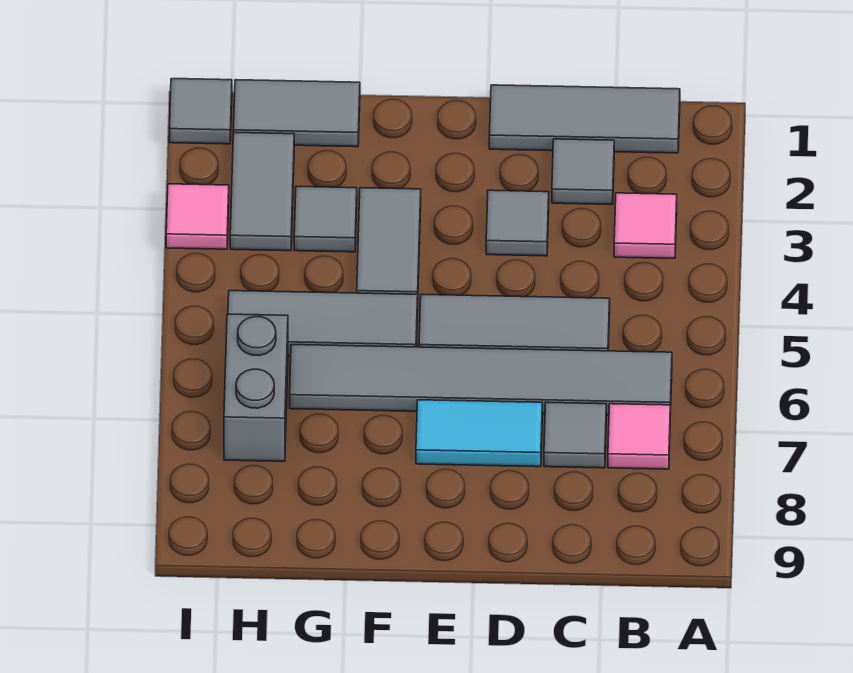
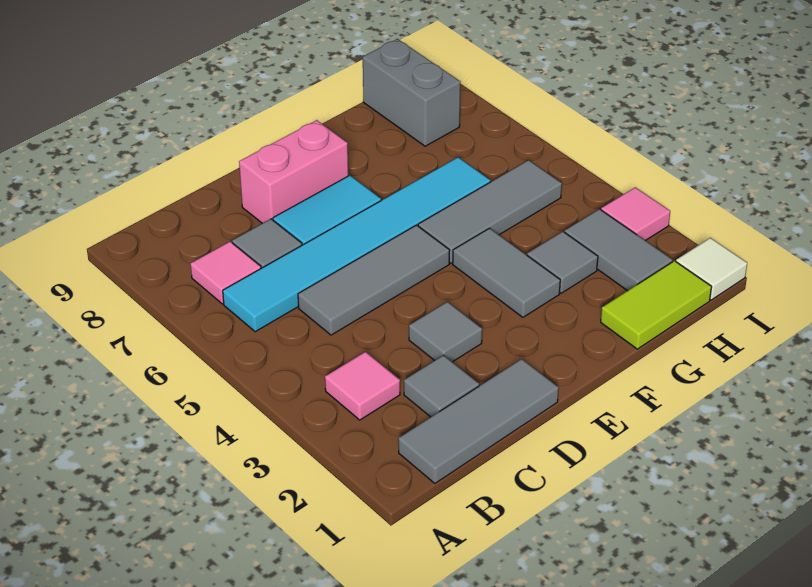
grey tile B6:G6 level 1 -> cyan tile B6:G6 level 1
none -> pink brick D8:E8 level 1
grey tile G1:H1 level 1 -> lime tile G1:H1 level 1
grey brick H6:H7 level 1 -> grey brick H8:H9 level 1
grey tile I1 level 1 -> white tile I1 level 1

